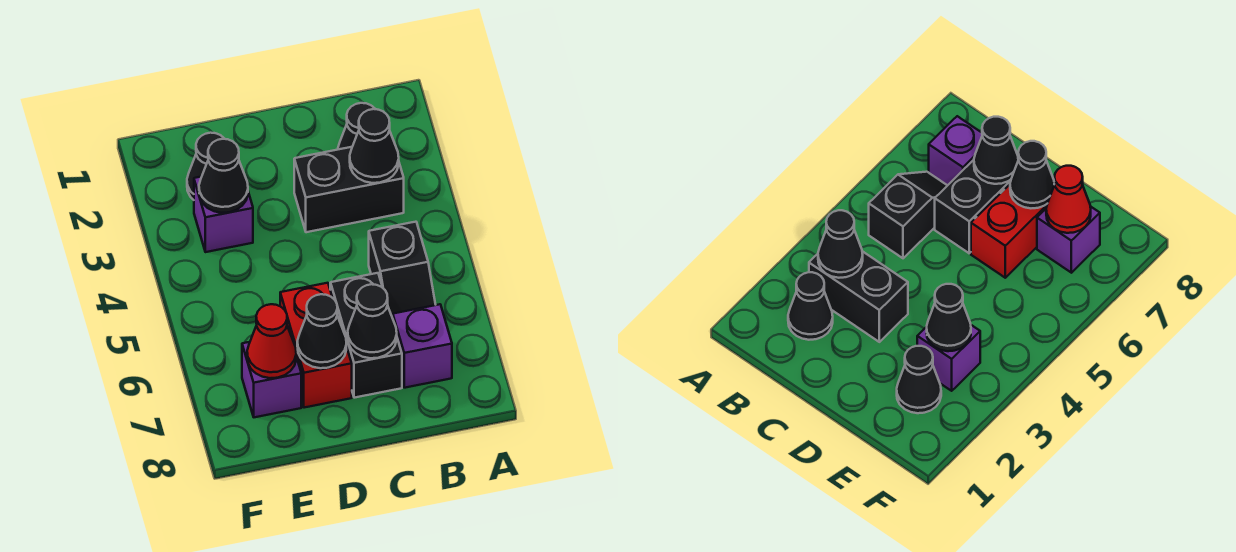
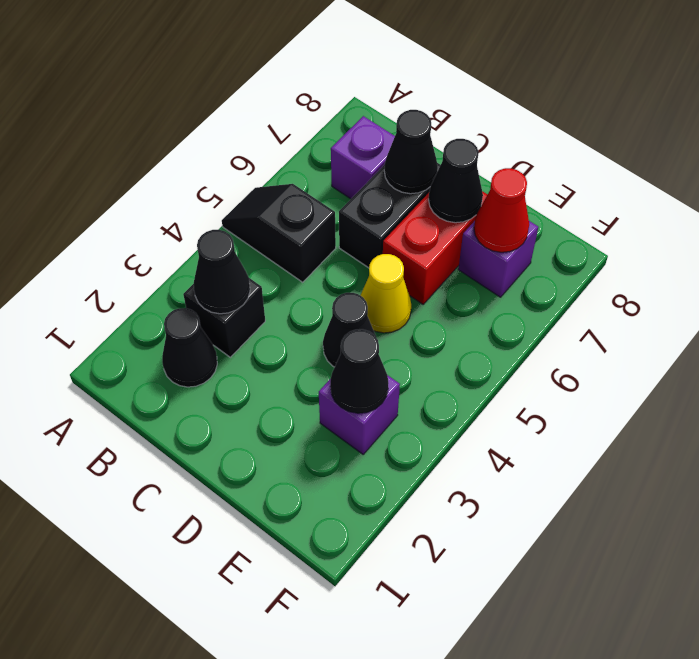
black brick B3:C3 level 1 -> black brick B3 level 1
black slope B5:B6 level 1 top 5 -> black slope A5:B5 level 1 top B
none -> yellow cone D5 level 1
black cone E2 level 1 -> black cone D4 level 1

